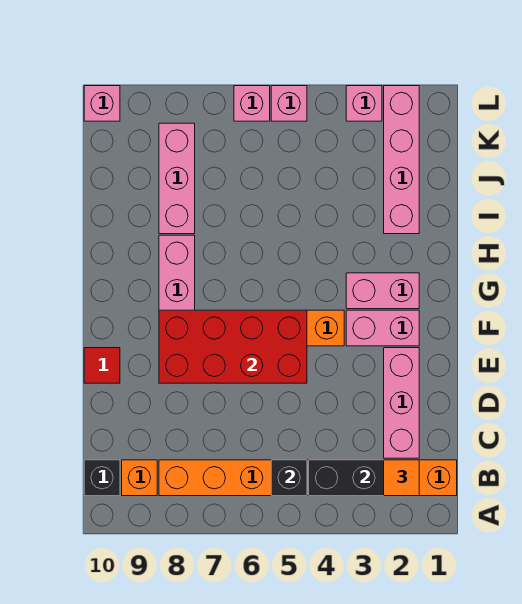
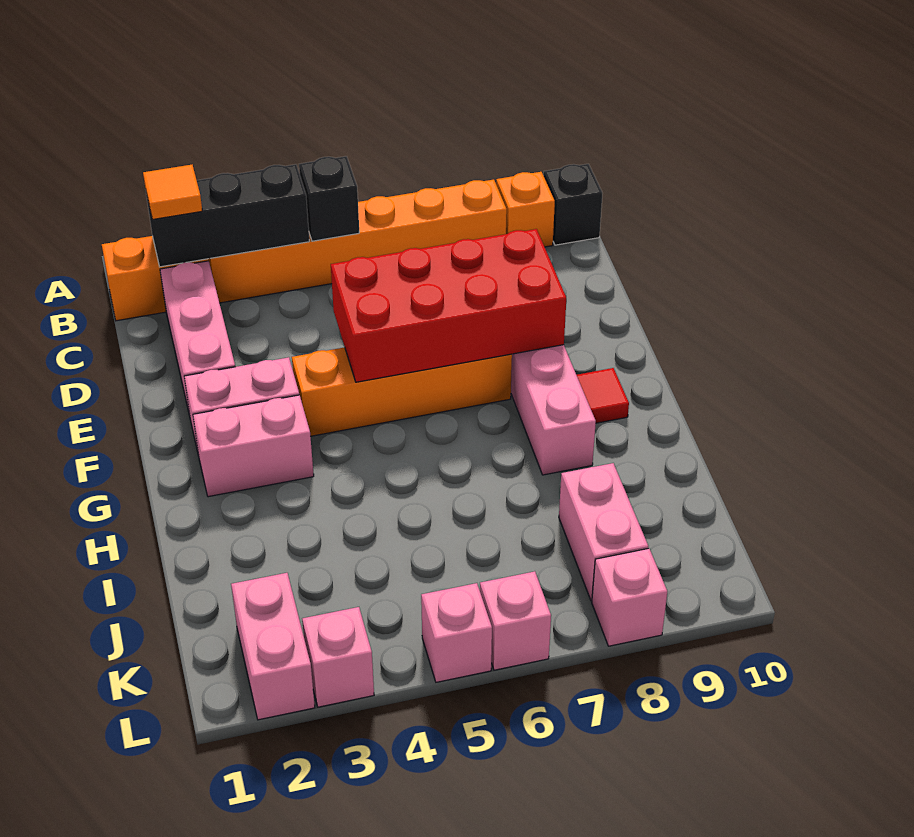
red tile E10 level 1 -> red tile G9 level 1
pink brick I2:L2 level 1 -> pink brick K2:L2 level 1
pink brick I8:K8 level 1 -> pink brick J8:K8 level 1
pink brick L10 level 1 -> pink brick L8 level 1

